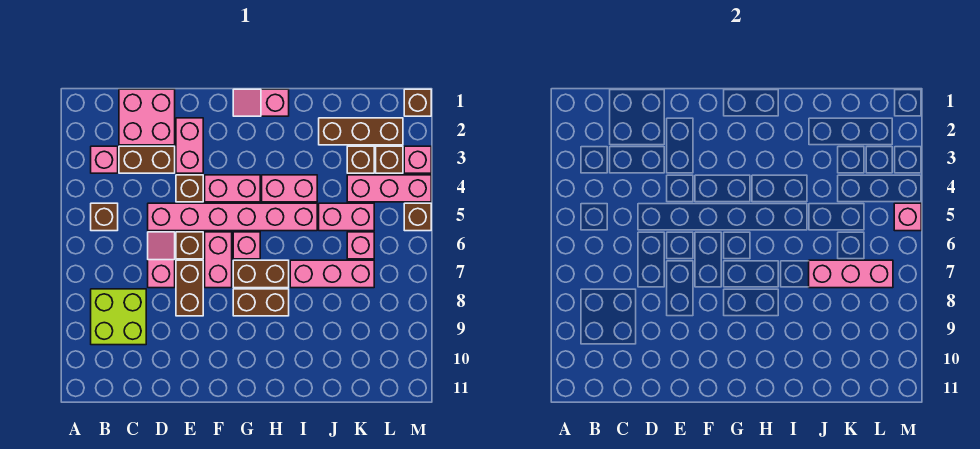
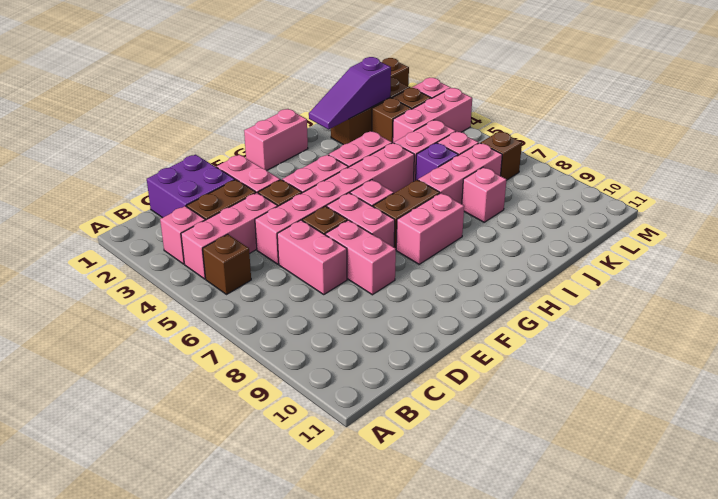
lime brick B8:C9 level 1 -> none
pink brick C1:D2 level 1 -> purple brick C1:D2 level 1
pink slope D6:D7 level 1 top 7 -> pink brick D6:D7 level 1
brown brick E7:E8 level 1 -> pink brick E7:E8 level 1
pink slope G1:H1 level 1 top H -> pink brick G1:H1 level 1
brown brick G8:H8 level 1 -> pink brick G8:H8 level 1
none -> purple slope I2:K2 level 2 top K
none -> purple brick J6 level 1
pink brick J7:L7 level 2 -> pink brick B4:D4 level 1
brown brick M5 level 1 -> brown brick L7 level 1
pink brick M5 level 2 -> pink brick J8 level 1

